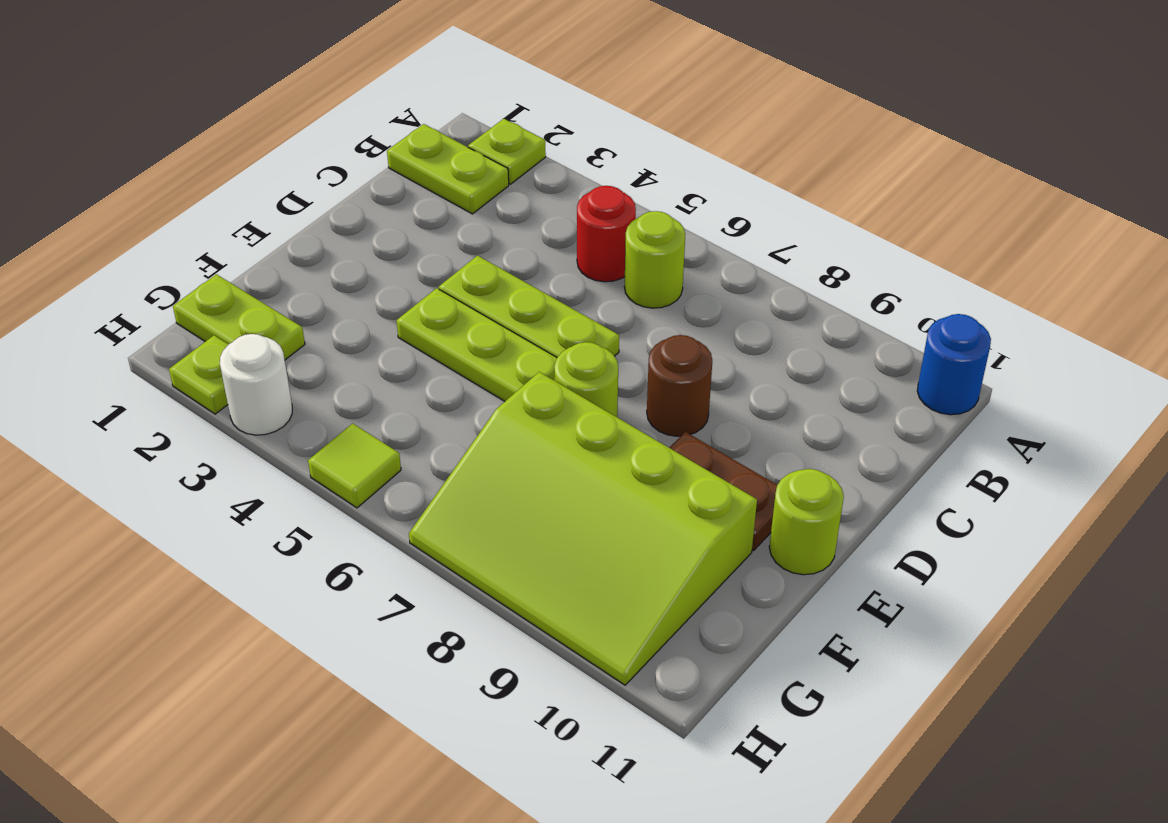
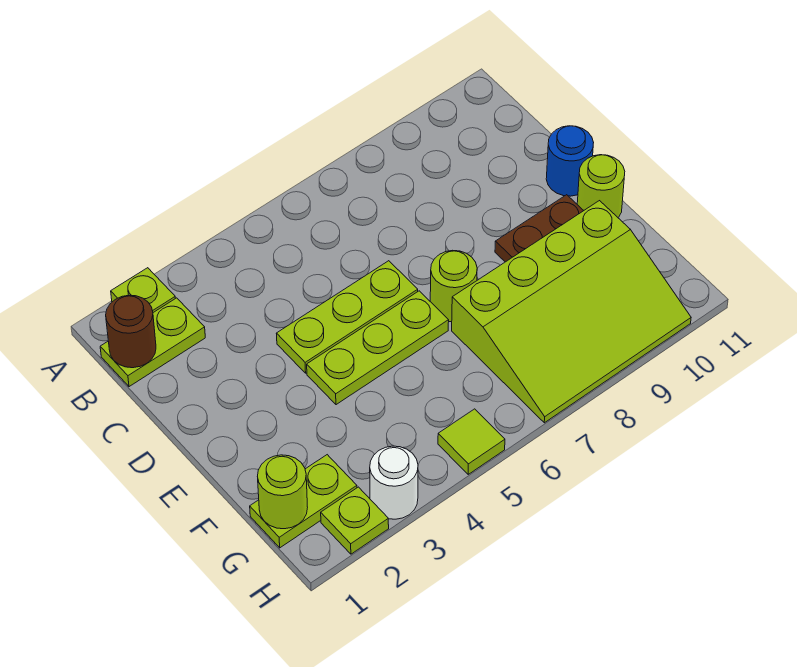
blue round brick A11 level 1 -> blue round brick D11 level 1
red round brick B5 level 1 -> none
lime round brick B6 level 1 -> lime round brick G1 level 2
brown round brick D8 level 1 -> brown round brick B1 level 2

